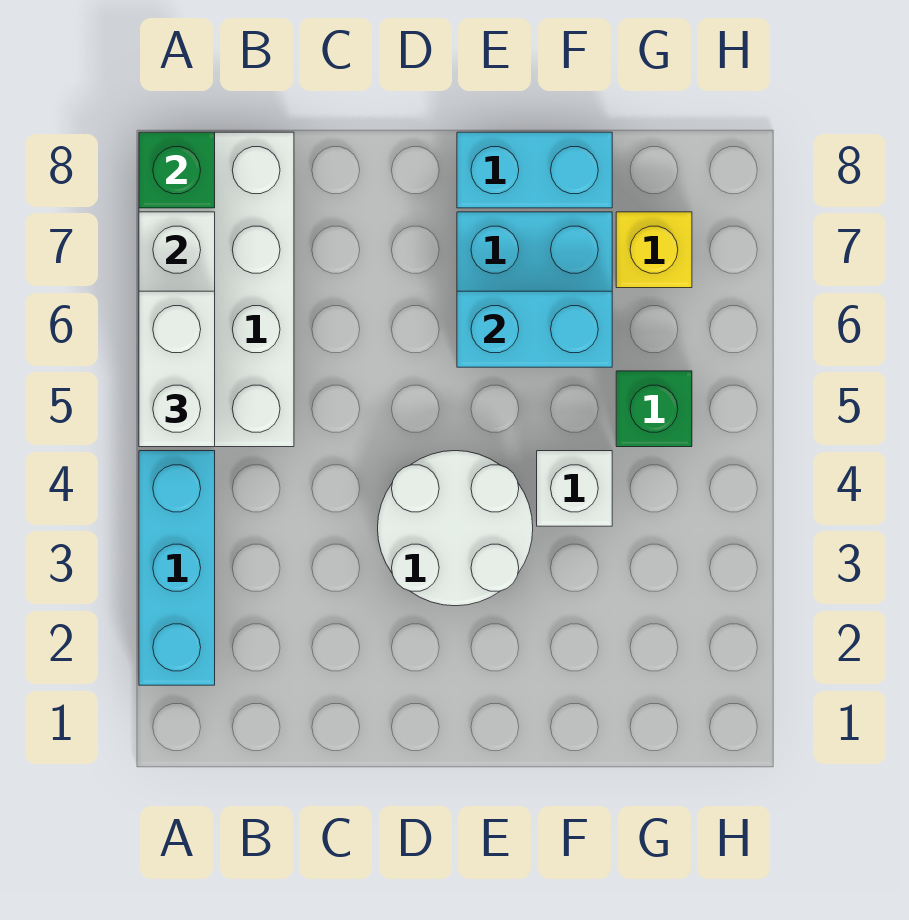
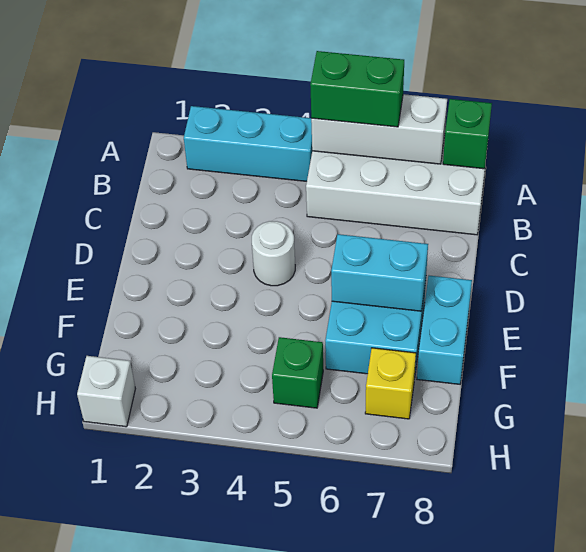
white brick A5:A6 level 3 -> green brick A5:A6 level 3
white round brick D3:E4 level 1 -> white round brick D4 level 1
cyan brick E6:F6 level 2 -> cyan brick E6:E7 level 2
white brick F4 level 1 -> white brick H1 level 1

